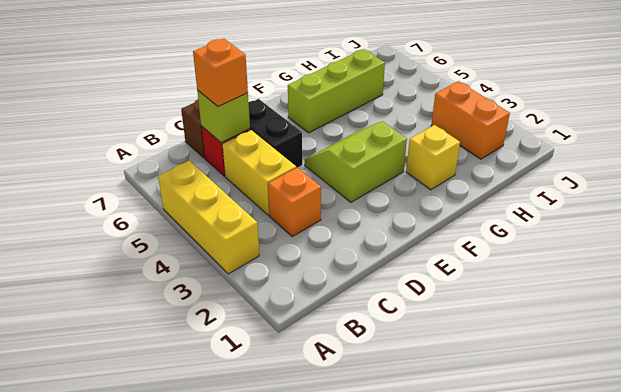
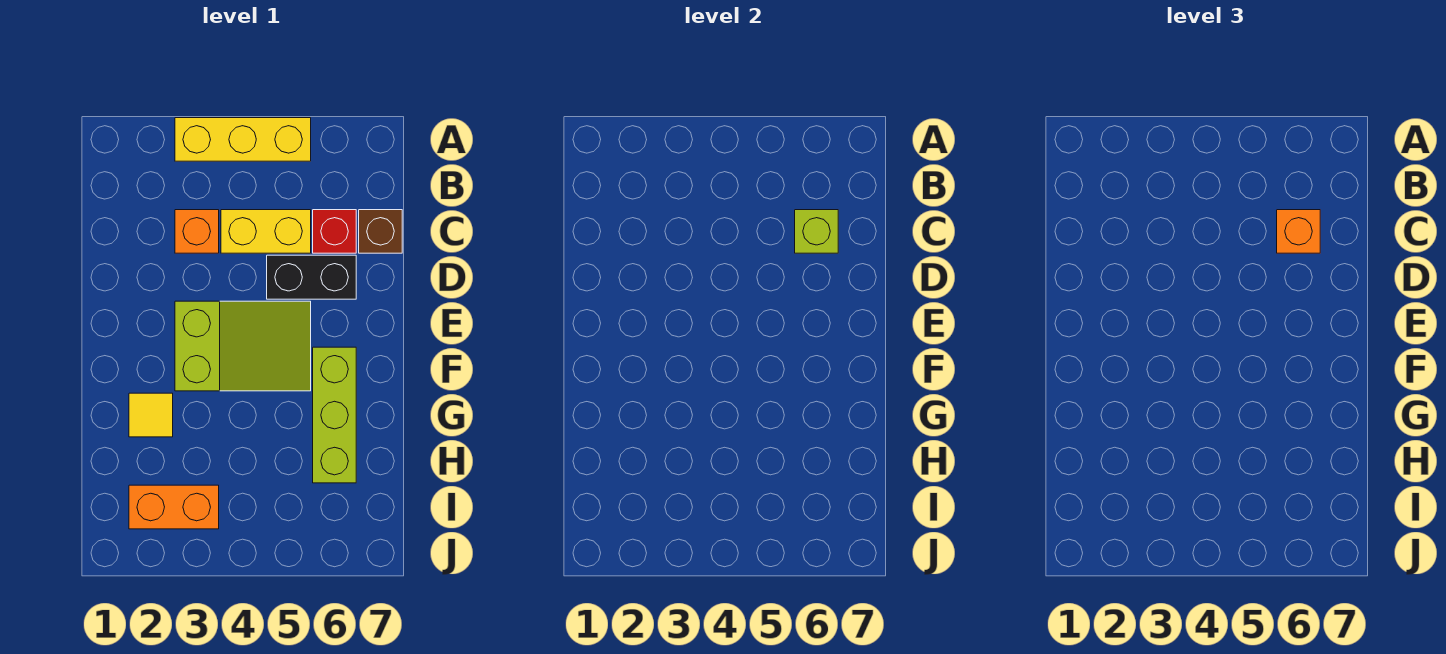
lime slope E3:F4 level 1 top 3 -> lime slope E3:F5 level 1 top 3
yellow brick G2 level 1 -> yellow tile G2 level 1

